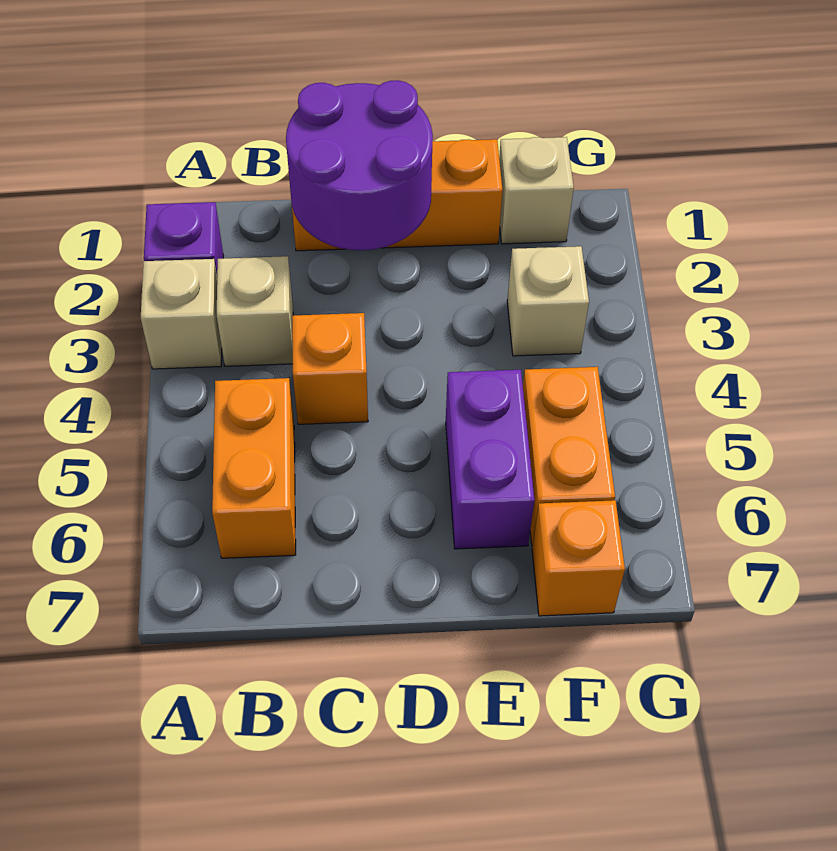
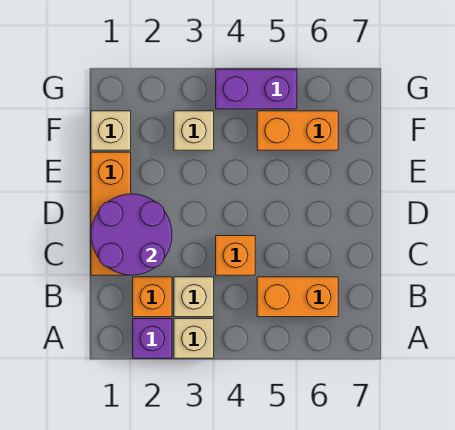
purple brick E5:E6 level 1 -> purple brick G4:G5 level 1
orange brick F7 level 1 -> orange brick B2 level 1

